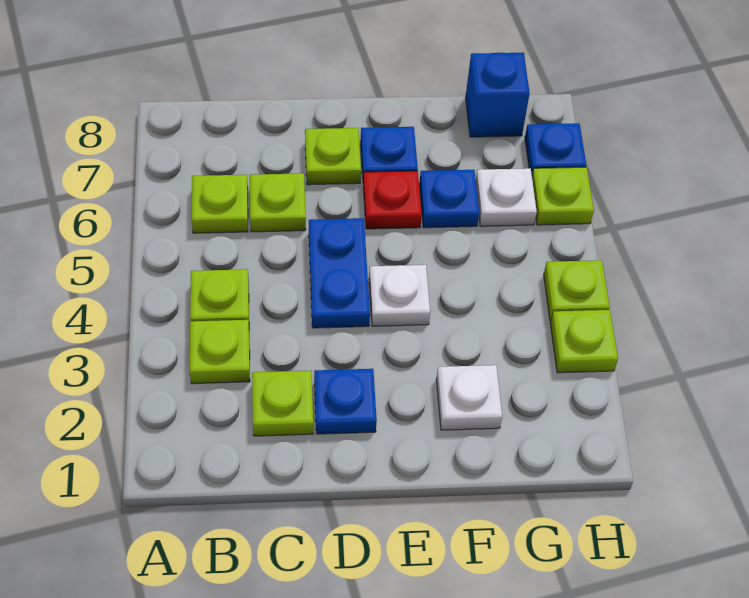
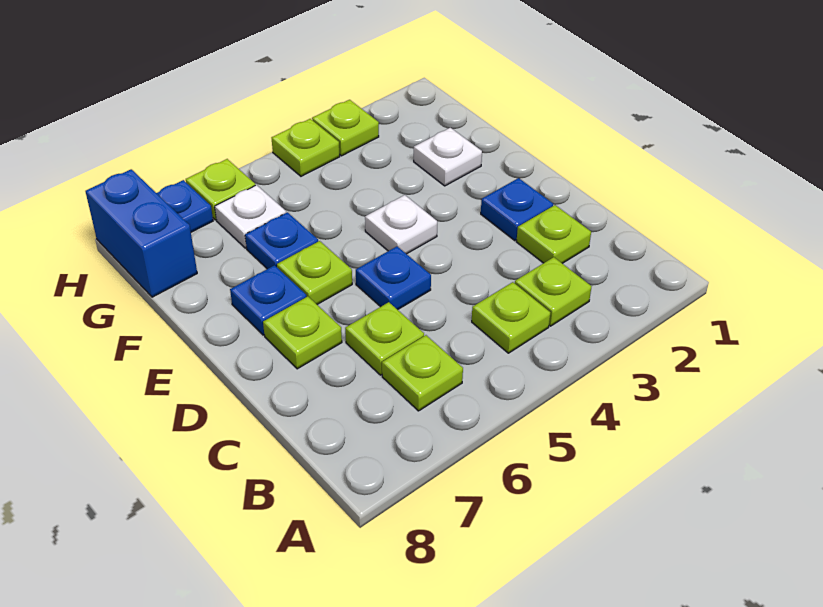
blue plate D4:D5 level 1 -> blue plate D5 level 1
red plate E6 level 1 -> lime plate E6 level 1
blue brick G8 level 1 -> blue brick G8:H8 level 1

